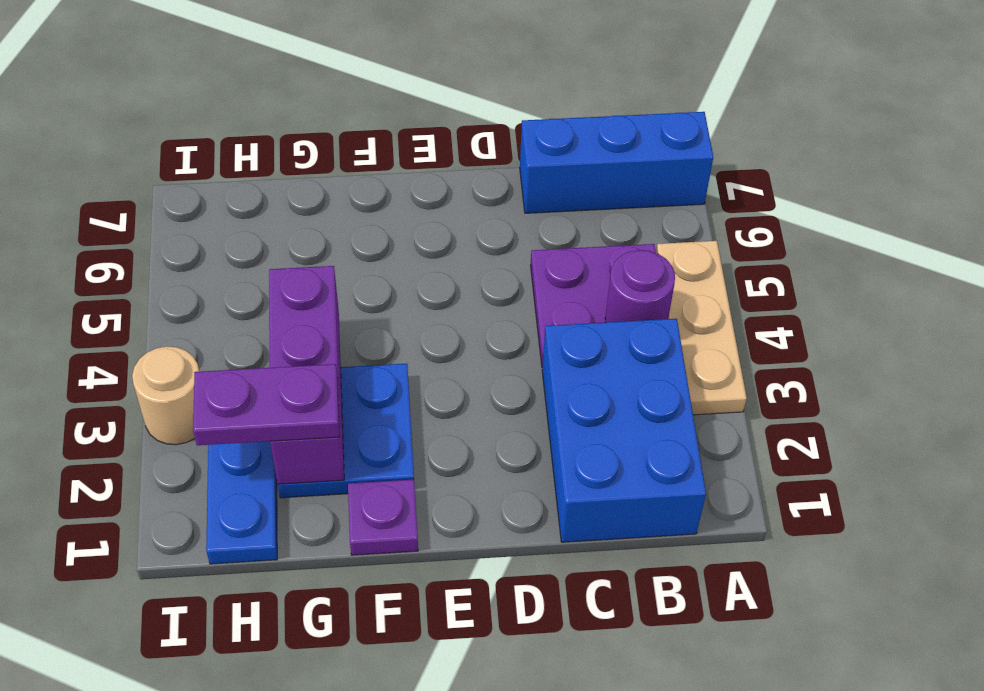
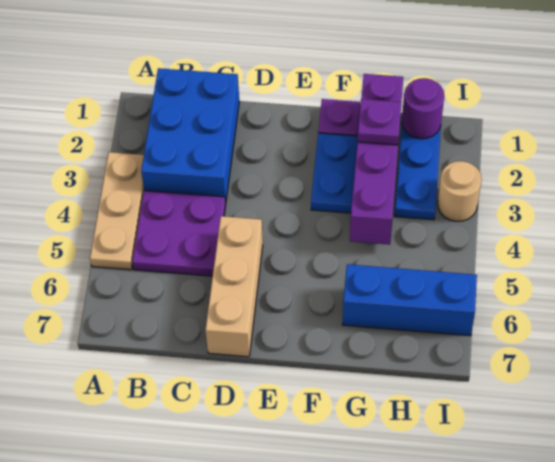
blue brick A7:C7 level 1 -> blue brick G6:I6 level 1
purple round brick B4 level 2 -> purple round brick H1 level 2
none -> tan brick D5:D7 level 1
purple brick G2:G4 level 2 -> purple brick G1:G4 level 2
purple plate G2:H2 level 3 -> purple plate G2 level 3

